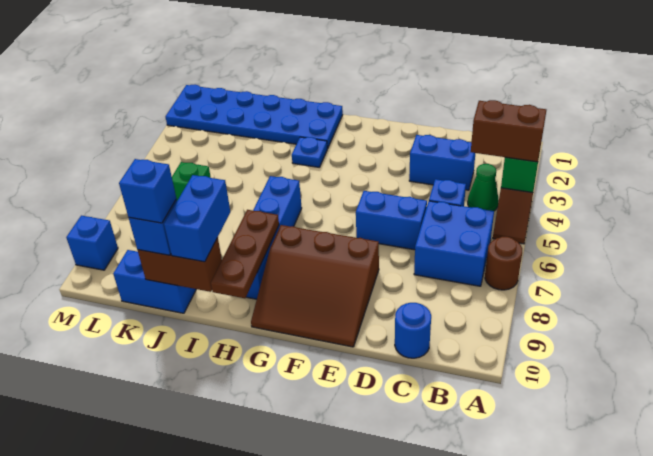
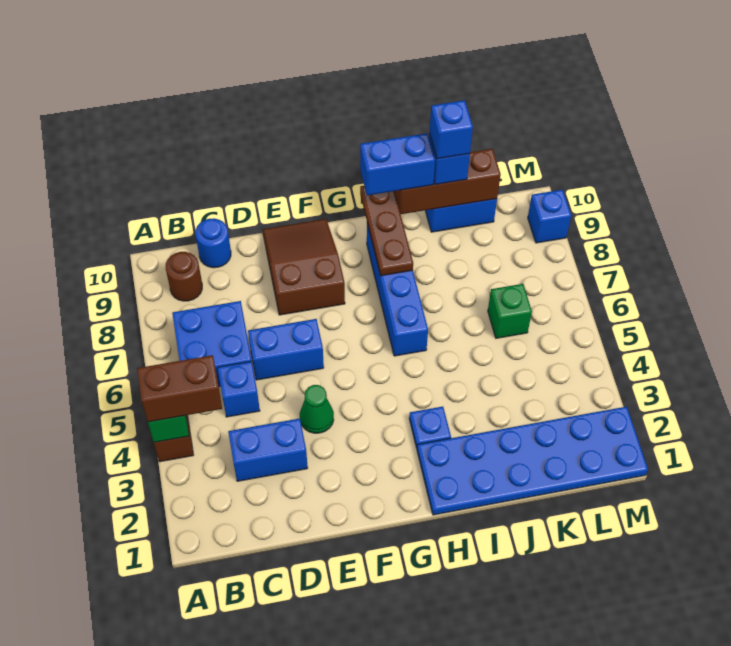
brown round brick A7 level 1 -> brown round brick B9 level 1
green cone B4 level 1 -> green cone E4 level 1
brown slope E8:G10 level 1 top 8 -> brown slope E8:F10 level 1 top 8
blue brick I9:I10 level 3 -> blue brick H10:I10 level 3
brown brick I10:J10 level 2 -> brown brick I10:K10 level 2

